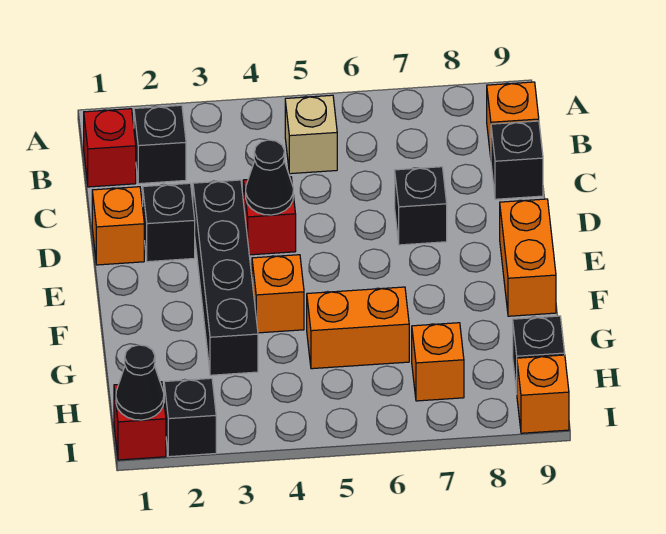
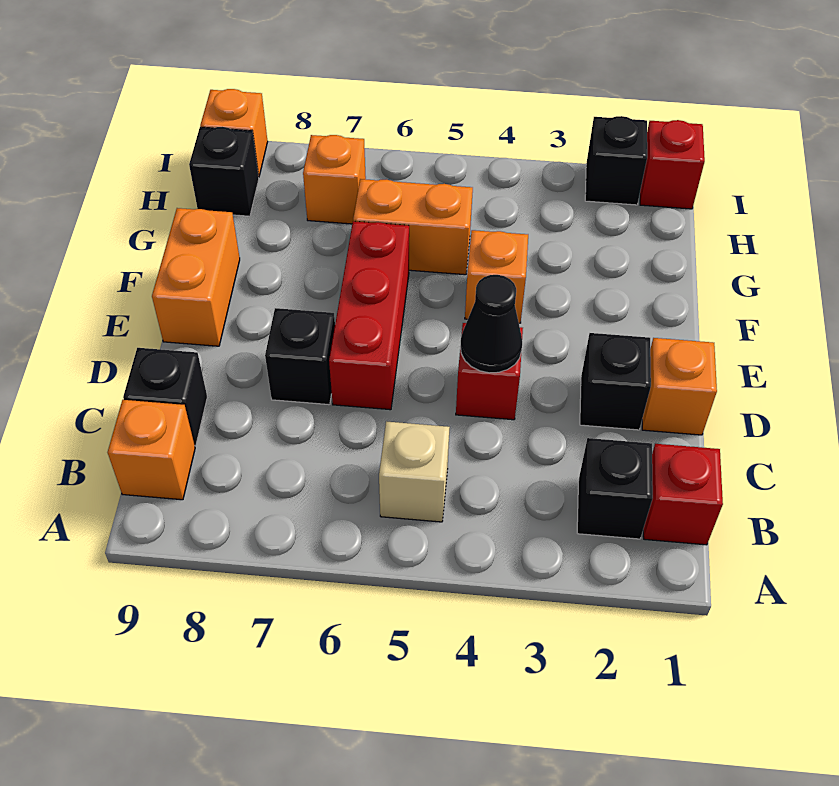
black brick D3:G3 level 1 -> none
none -> red brick D6:F6 level 1
black cone I1 level 2 -> none

